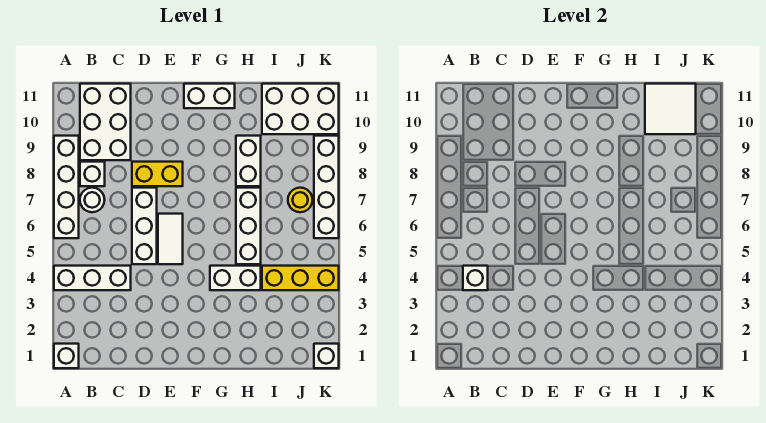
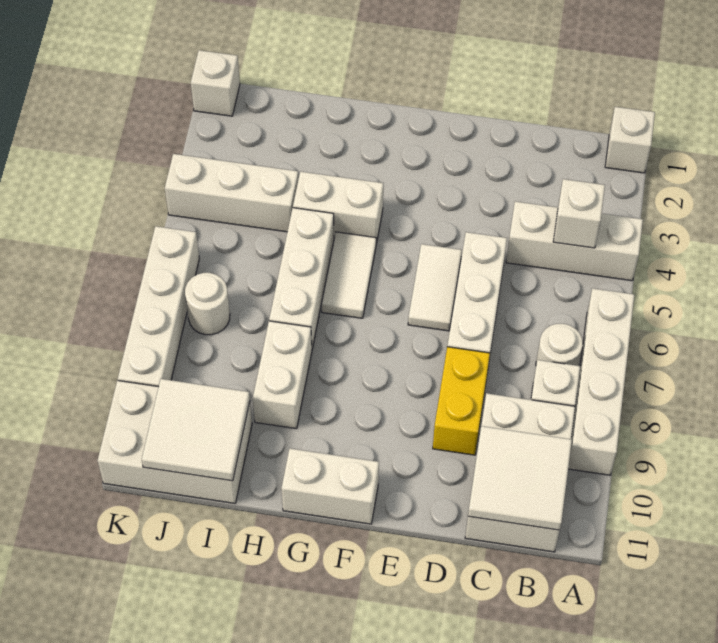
none -> white tile B10:C11 level 2
yellow brick D8:E8 level 1 -> yellow brick D8:D9 level 1
none -> white tile G5:G6 level 1
yellow brick I4:K4 level 1 -> white brick I4:K4 level 1
yellow round brick J7 level 1 -> white round brick J7 level 1

